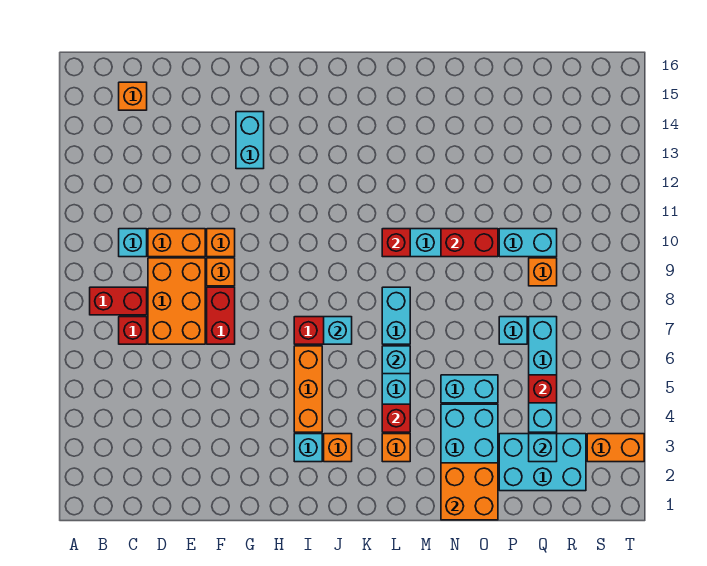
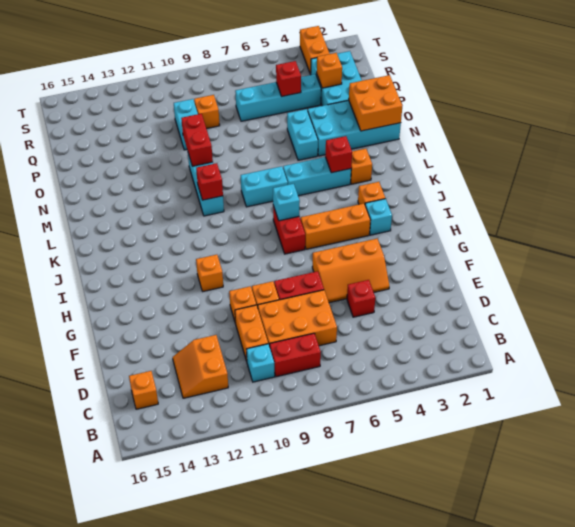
red brick B8:C8 level 1 -> red brick C8:C9 level 1
red brick C7 level 1 -> red brick E5 level 1
none -> orange slope C12:D13 level 1 top 12
none -> orange slope F4:G6 level 1 top G
cyan brick G13:G14 level 1 -> none
none -> orange brick H11 level 1
cyan brick L6 level 2 -> none
cyan brick P7 level 1 -> none
cyan brick Q3 level 2 -> orange brick Q3 level 2

